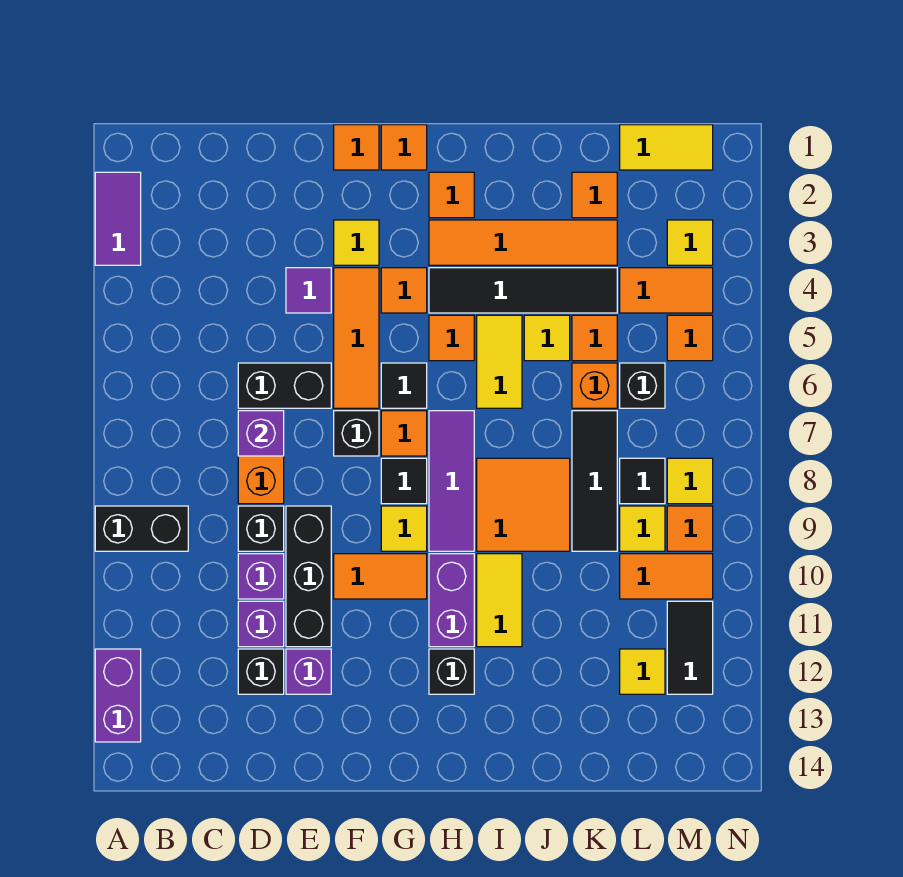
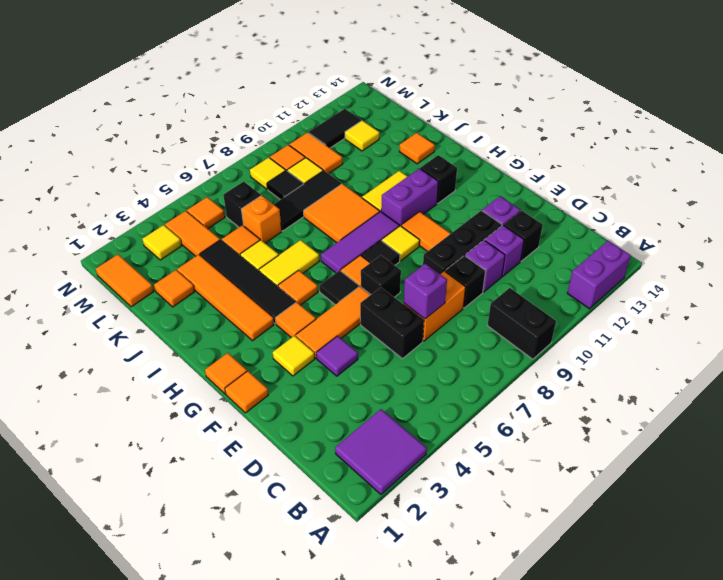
purple tile A2:A3 level 1 -> purple tile A2:B3 level 1
orange tile H2 level 1 -> orange tile J13 level 1
yellow tile L1:M1 level 1 -> orange tile L1:M1 level 1

